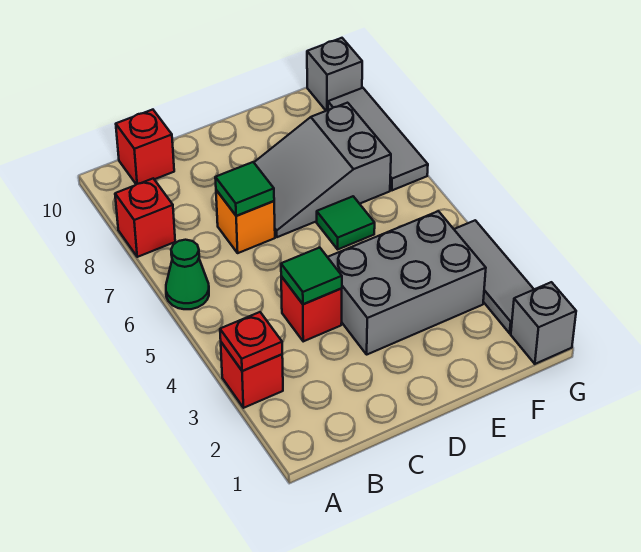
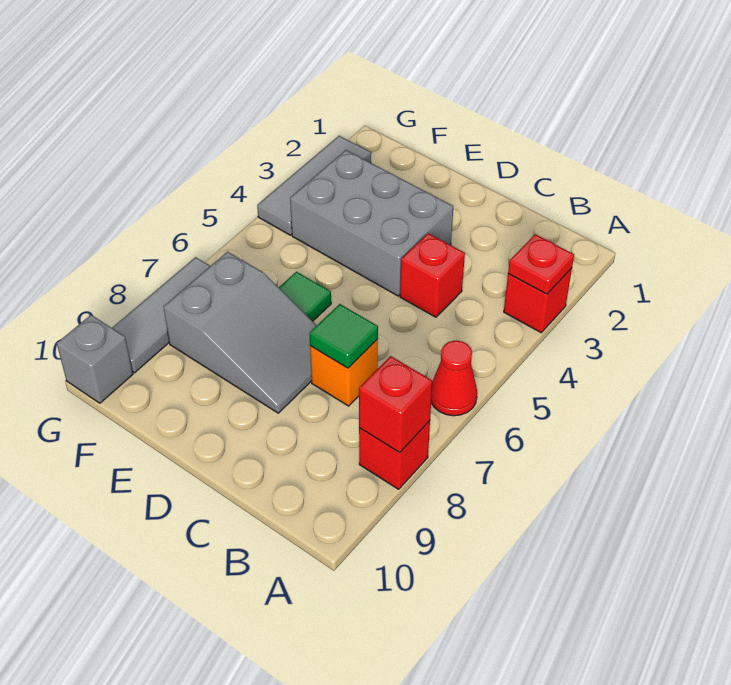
green cone A6 level 1 -> red cone A6 level 1
red brick B10 level 1 -> red brick A8 level 2
green tile C4 level 2 -> none
grey brick G1 level 1 -> none

